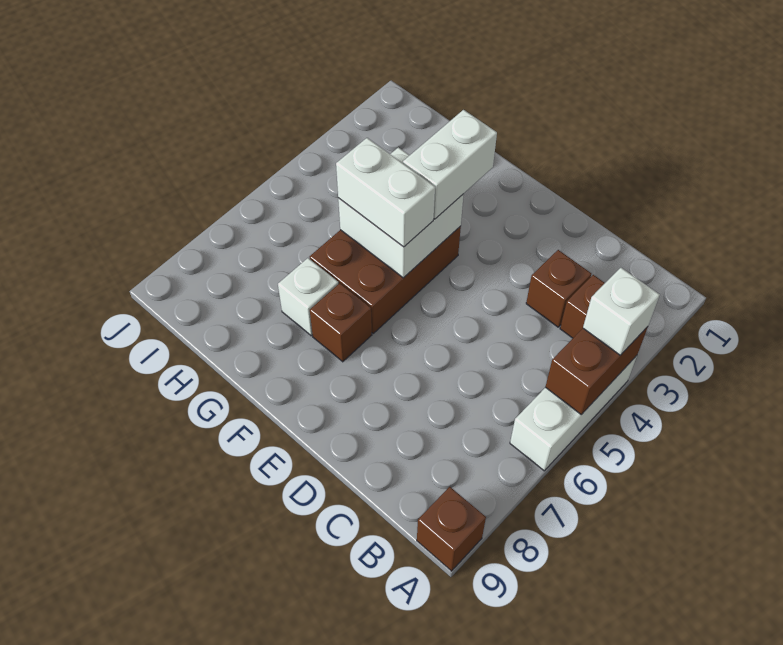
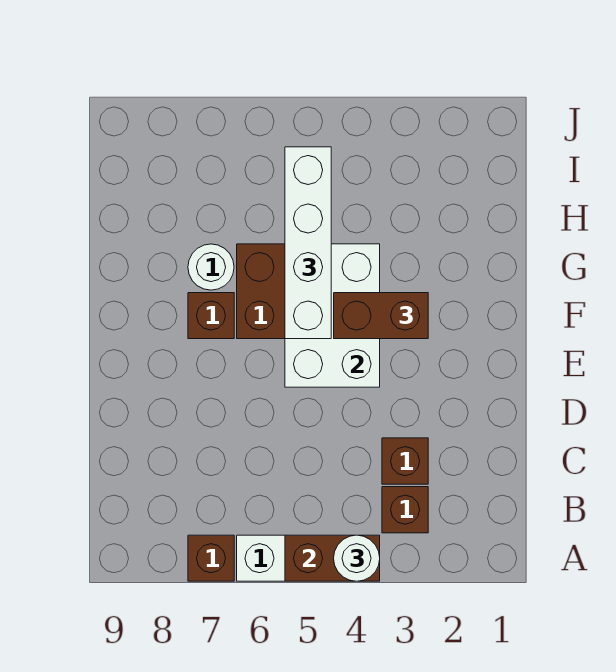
white brick A4 level 3 -> white round brick A4 level 3
brown brick A9 level 1 -> brown brick A7 level 1
white brick F3:F4 level 3 -> brown brick F3:F4 level 3
white brick F4:G5 level 2 -> white brick E4:G5 level 2
white brick F5:G5 level 3 -> white brick F5:I5 level 3
white brick G7 level 1 -> white round brick G7 level 1

